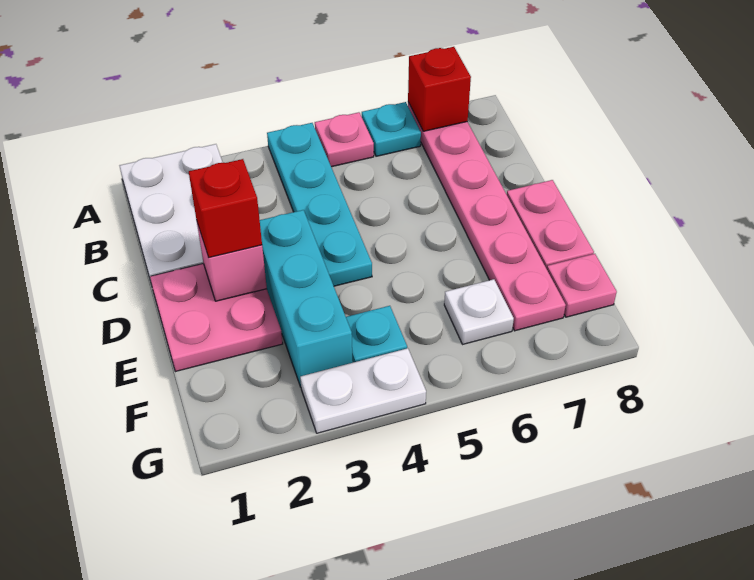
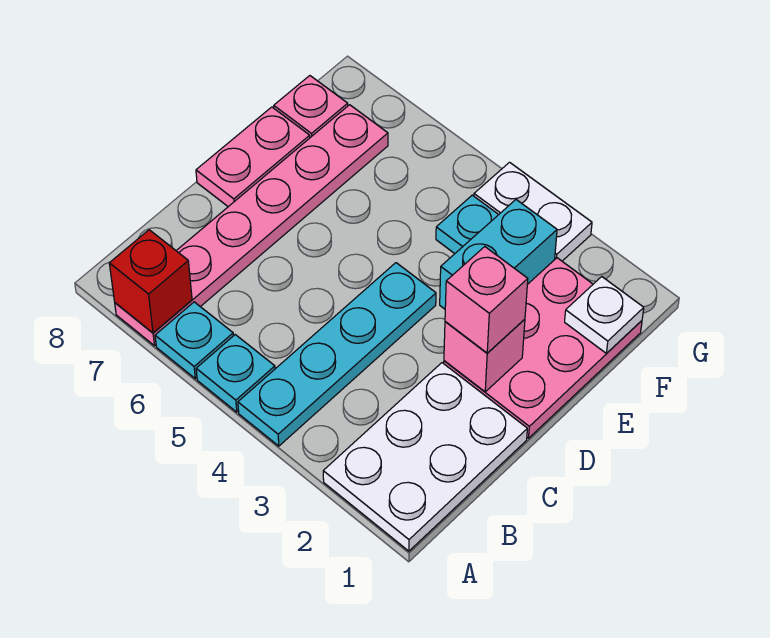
pink plate A5 level 1 -> cyan plate A5 level 1
pink plate D1:E2 level 1 -> pink plate D1:F2 level 1
red brick D2 level 3 -> pink brick D2 level 3
cyan brick D3:F3 level 1 -> cyan brick E3:F3 level 1
white plate F6 level 1 -> white plate F1 level 2

